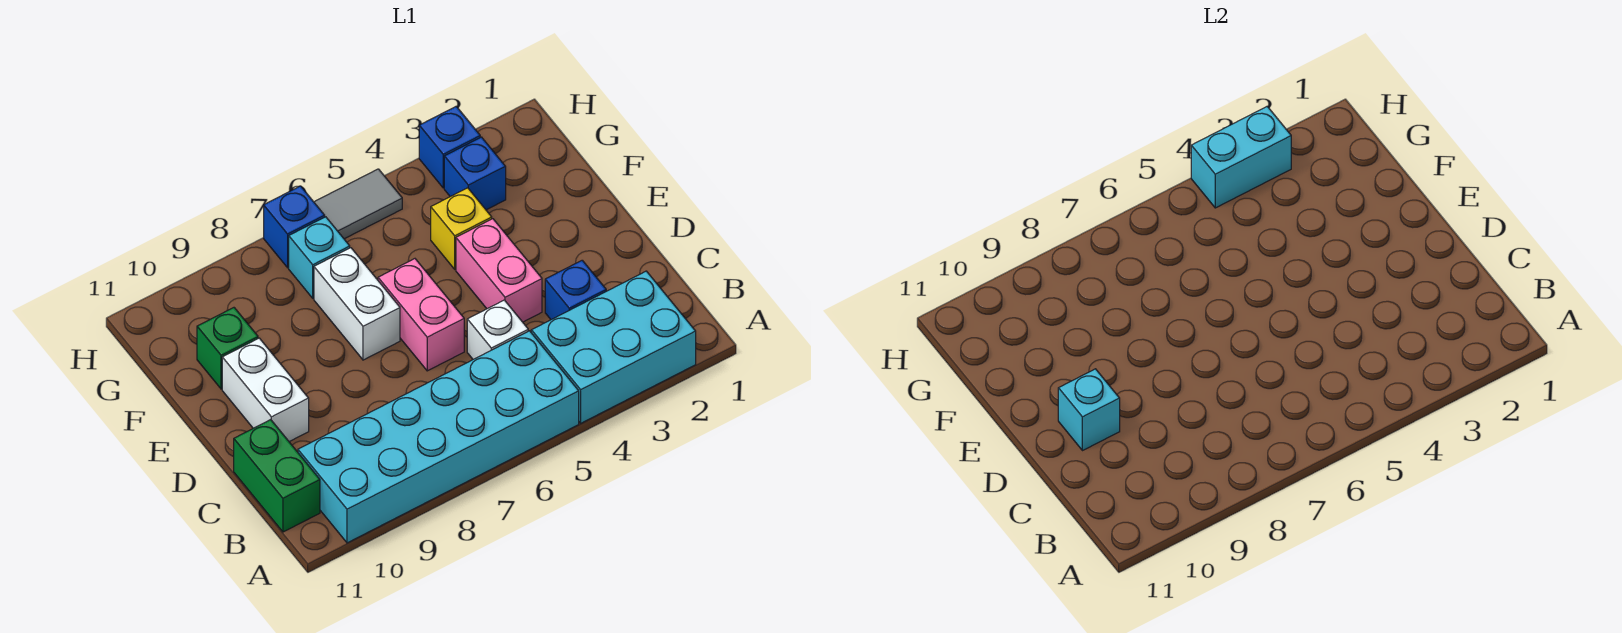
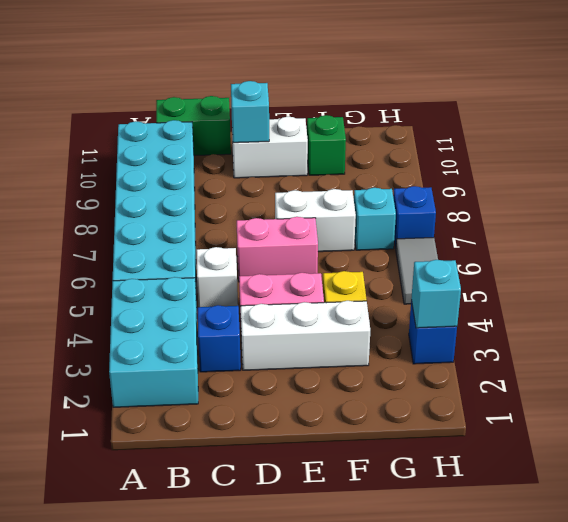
none -> white brick D3:F3 level 1
blue brick G3 level 1 -> none
cyan brick H3:H4 level 2 -> cyan brick H3 level 2

